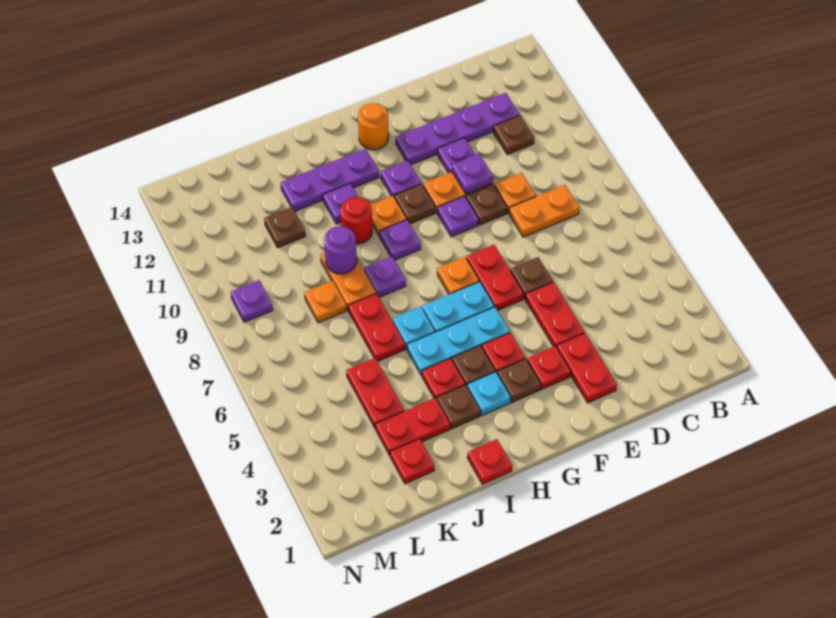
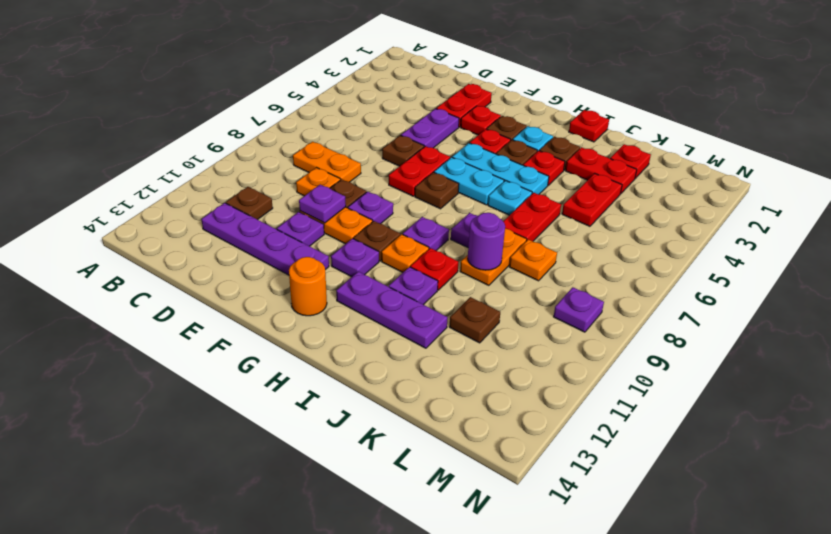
red plate E4:E5 level 1 -> purple plate E4:E5 level 1
orange plate G7 level 1 -> brown plate G7 level 1
red round brick I10 level 1 -> red plate I10 level 1

